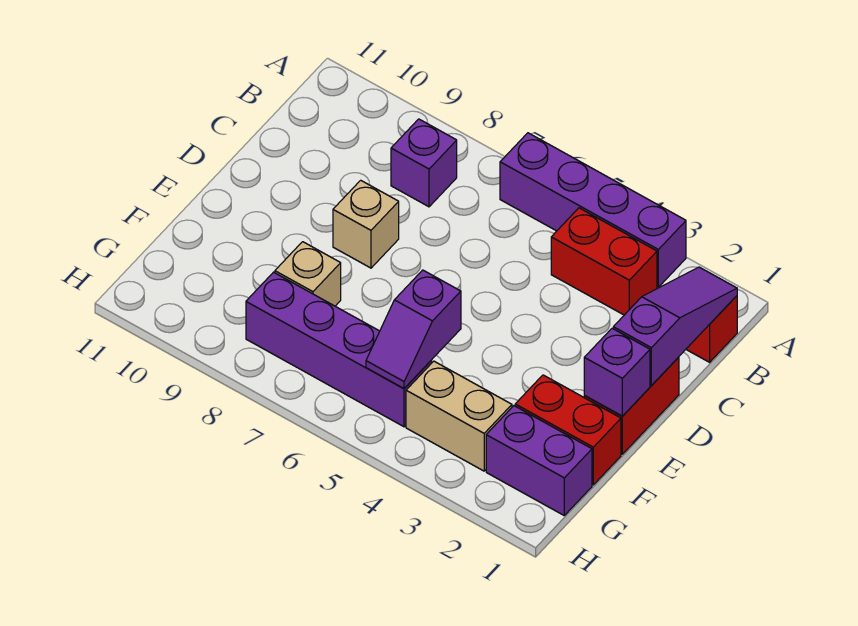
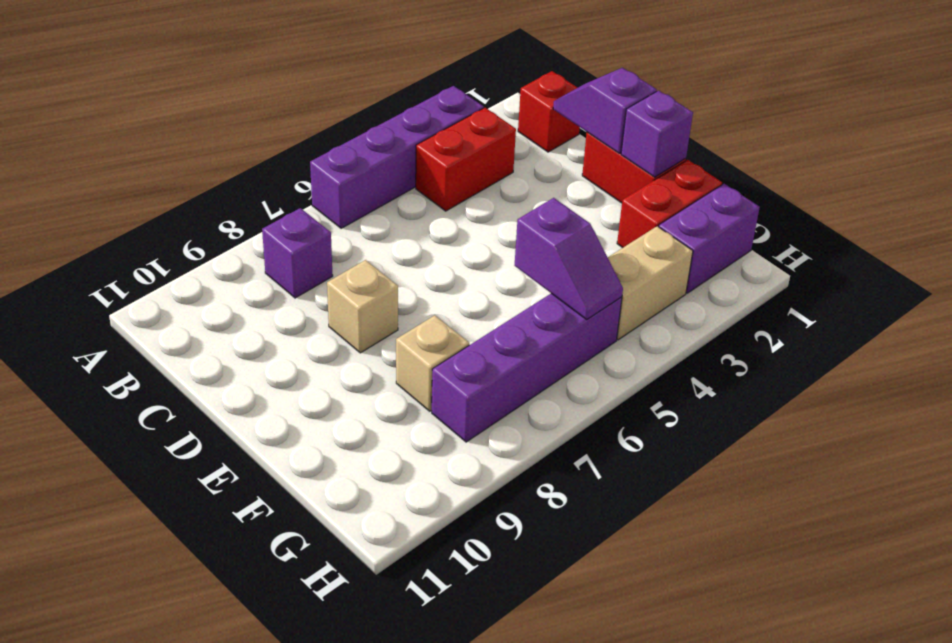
purple slope B1:D1 level 2 top D -> purple slope C1:D1 level 2 top D

